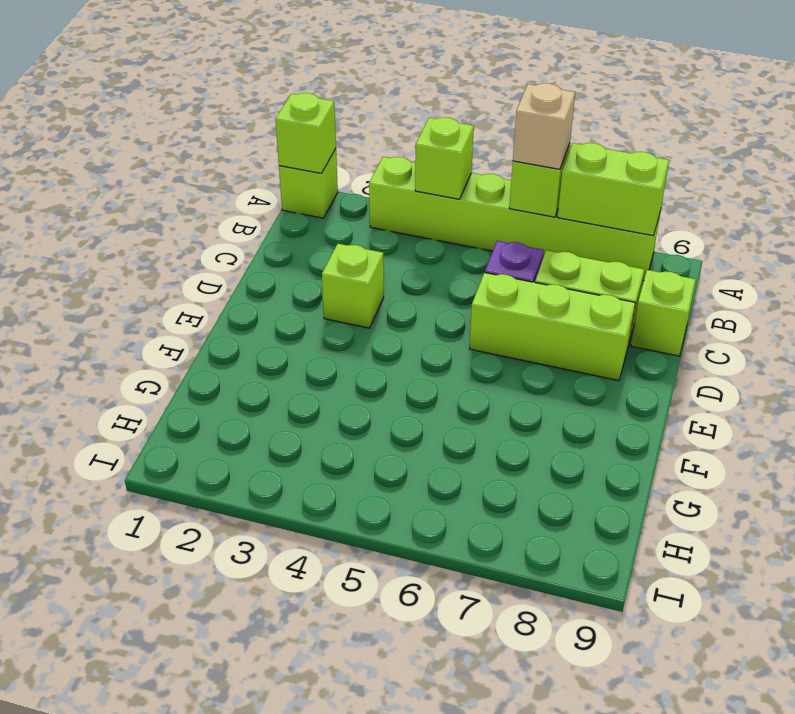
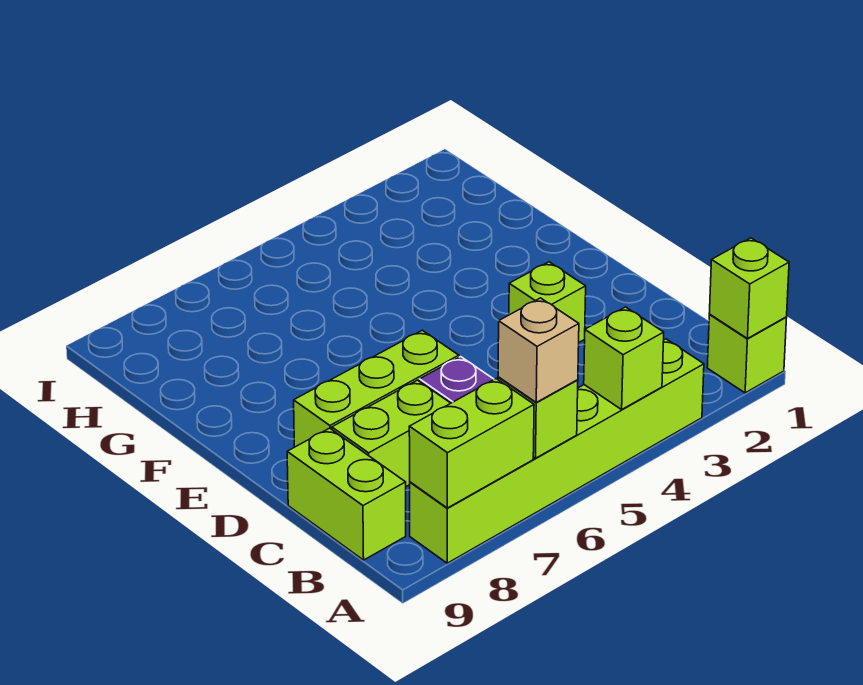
lime brick C9 level 1 -> lime brick B9:C9 level 1

